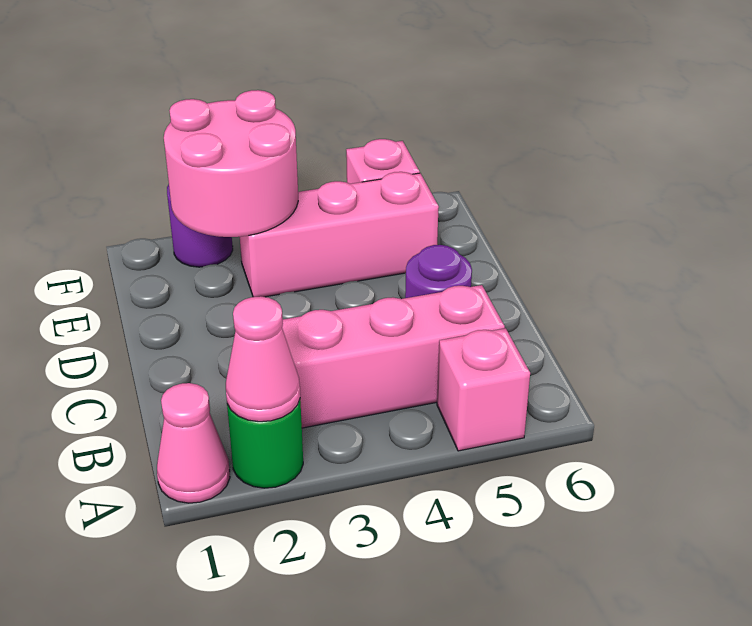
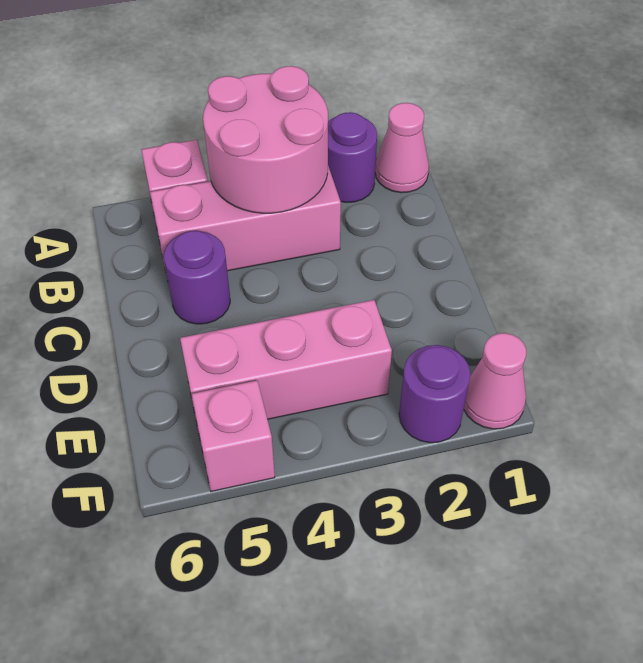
green round brick A2 level 1 -> purple round brick A2 level 1
pink cone A2 level 2 -> pink cone F1 level 1
pink round brick E2:F3 level 2 -> pink round brick A3:B4 level 2

